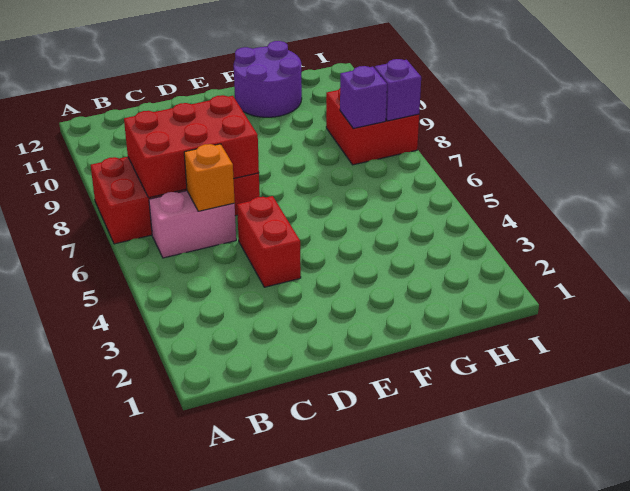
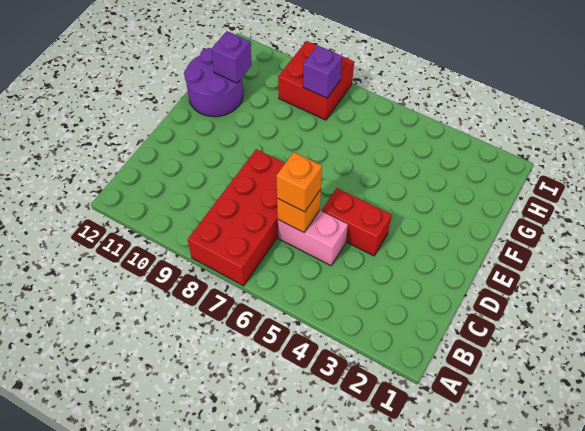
pink brick B6:C6 level 1 -> pink brick C5:C6 level 1
red brick B7:D8 level 2 -> none
none -> orange brick C6 level 3
purple brick I8 level 2 -> purple brick G11 level 2

